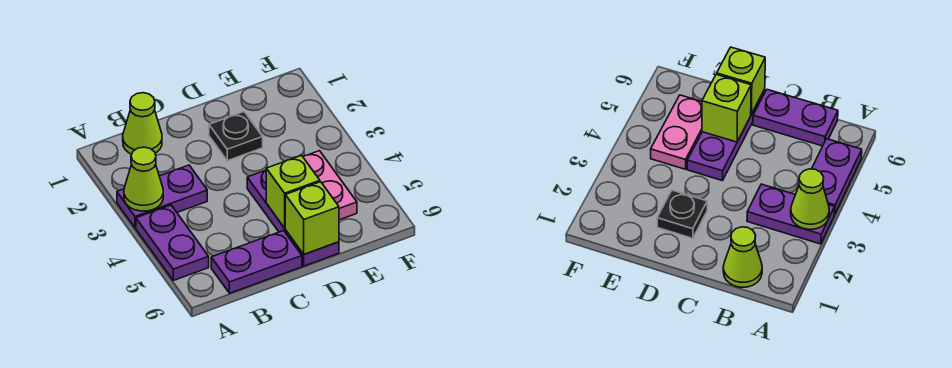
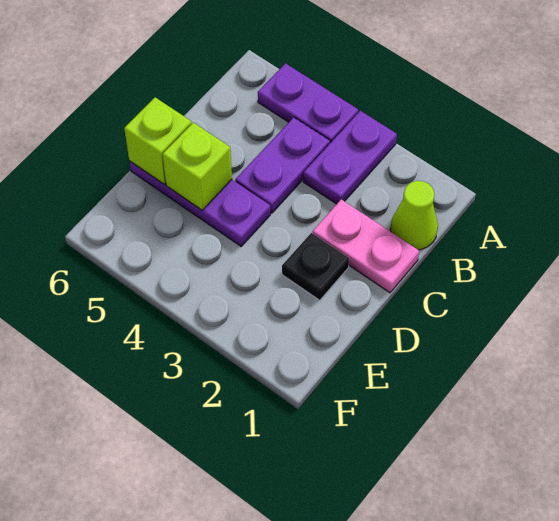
lime cone A3 level 2 -> none
purple plate B6:C6 level 1 -> purple plate B4:C4 level 1
pink plate E4:E5 level 1 -> pink plate C1:C2 level 1

